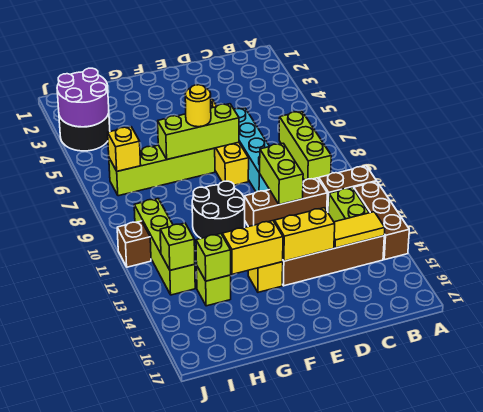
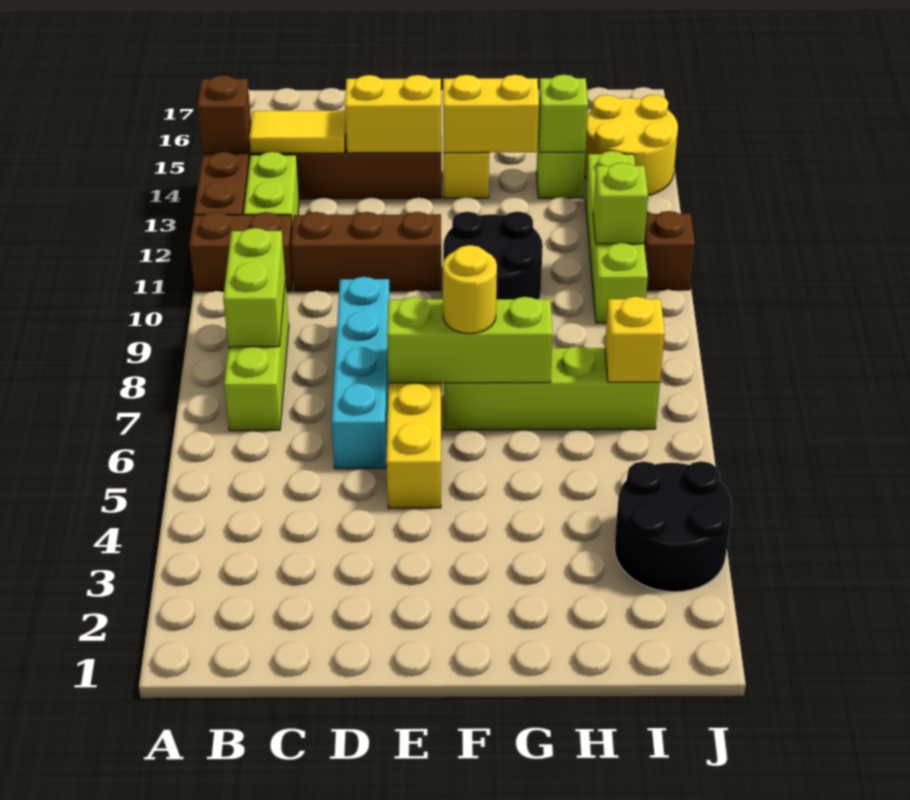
none -> brown brick A14 level 2
lime brick D10:D11 level 2 -> lime brick B8:B9 level 2
purple round brick I3:J4 level 2 -> none
lime brick I13 level 2 -> lime brick I11 level 2
none -> yellow round brick I14:J15 level 1

